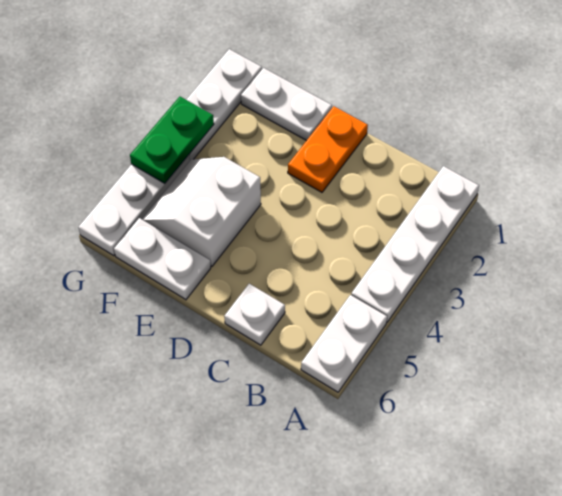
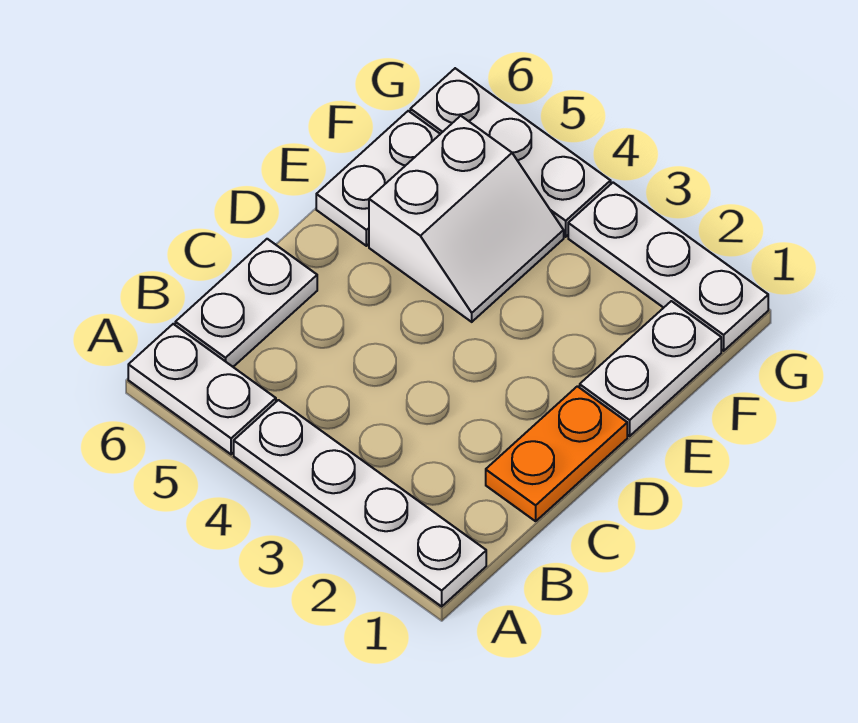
white plate C6 level 1 -> white plate B6:C6 level 1
orange plate D1:D2 level 1 -> orange plate C1:D1 level 1
white slope E4:F5 level 1 top E -> white slope E4:F5 level 1 top 5
green plate G3:G4 level 2 -> none

